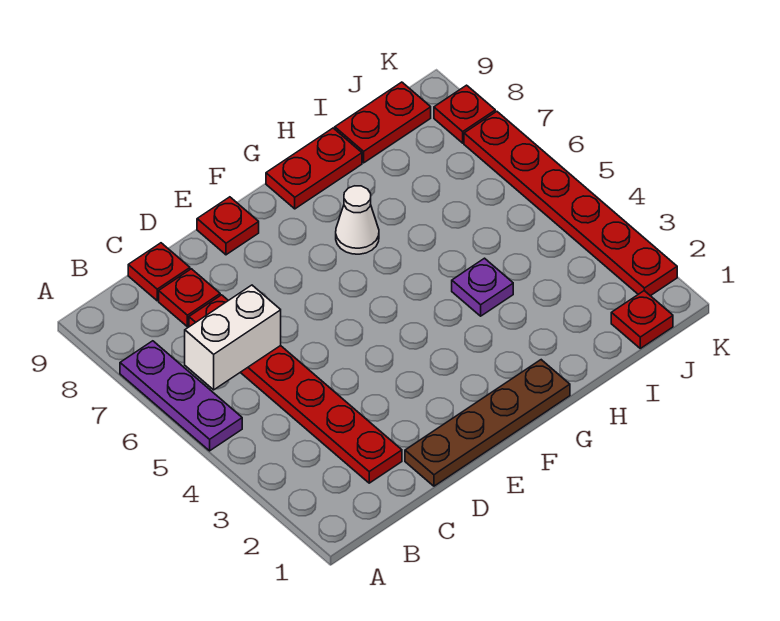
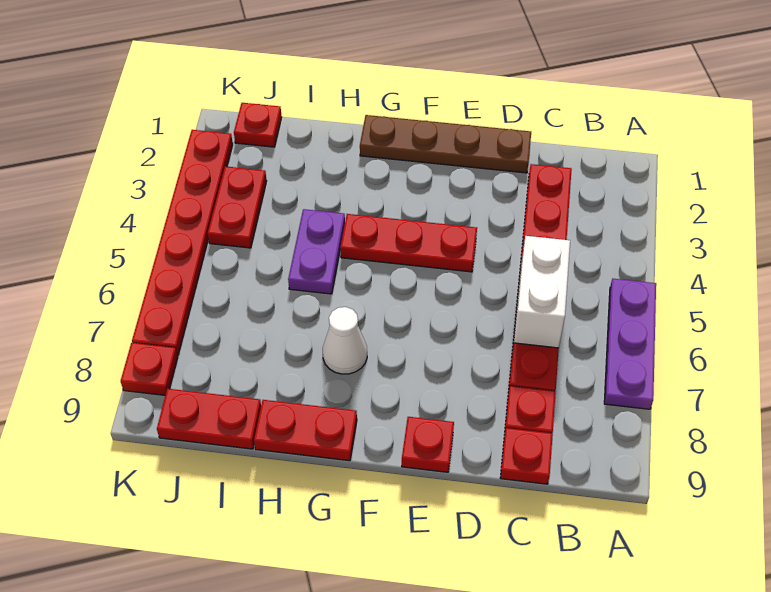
white brick B6:C6 level 2 -> white brick C5:C6 level 2
none -> red plate E4:G4 level 1
purple plate H4 level 1 -> purple plate H4:H5 level 1
none -> red plate J3:J4 level 1

